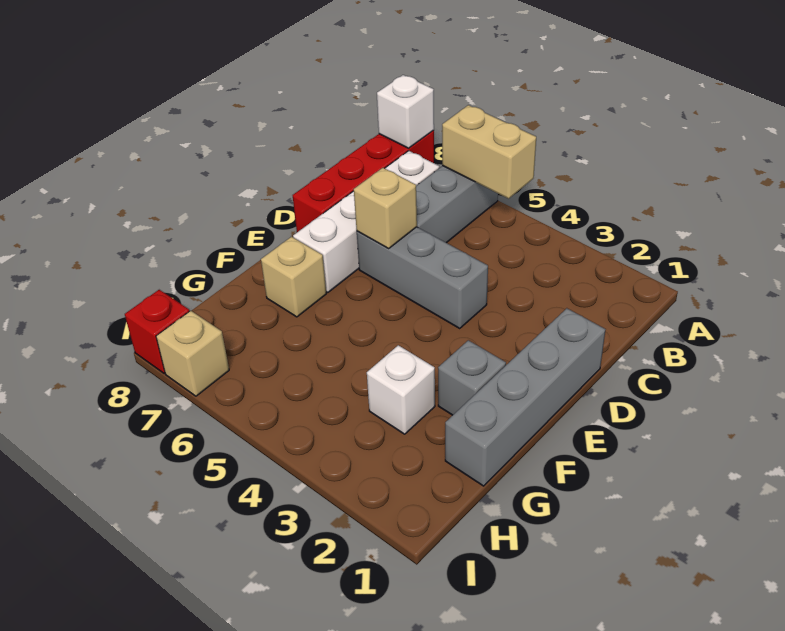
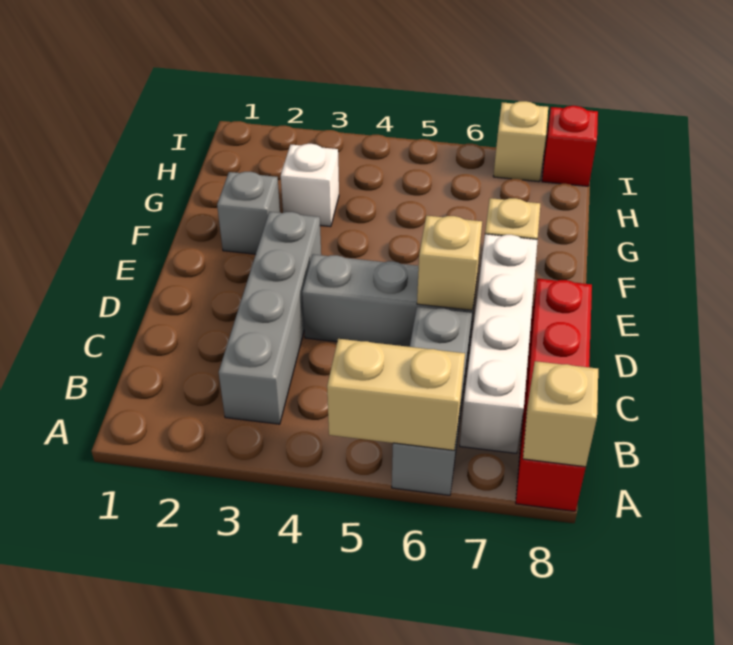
white brick A8 level 2 -> tan brick A8 level 2
grey brick D1:G1 level 1 -> grey brick B3:E3 level 1

